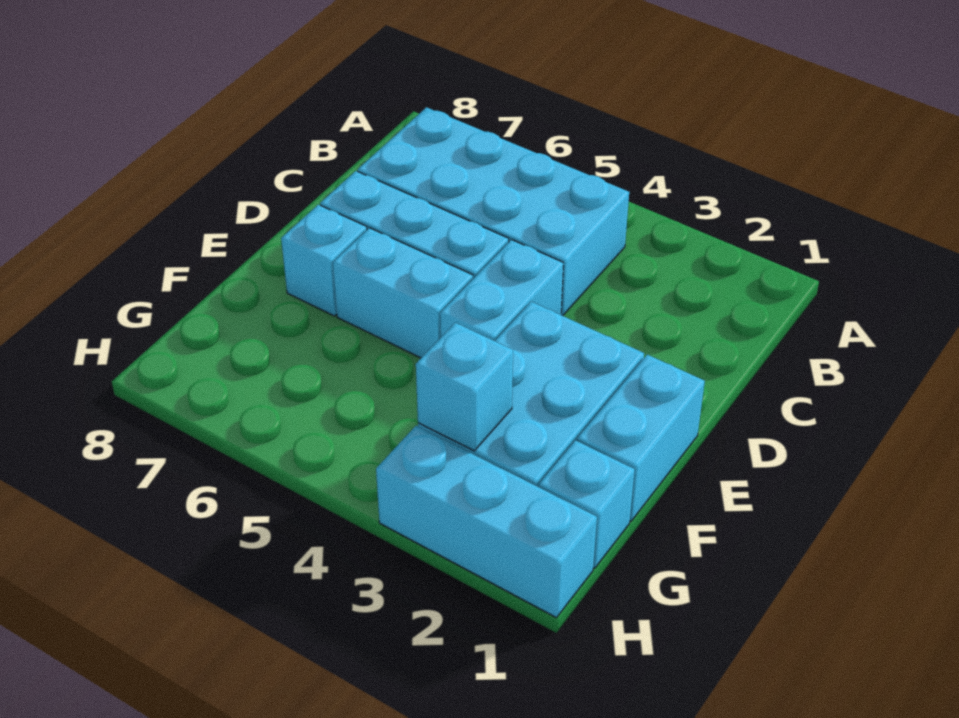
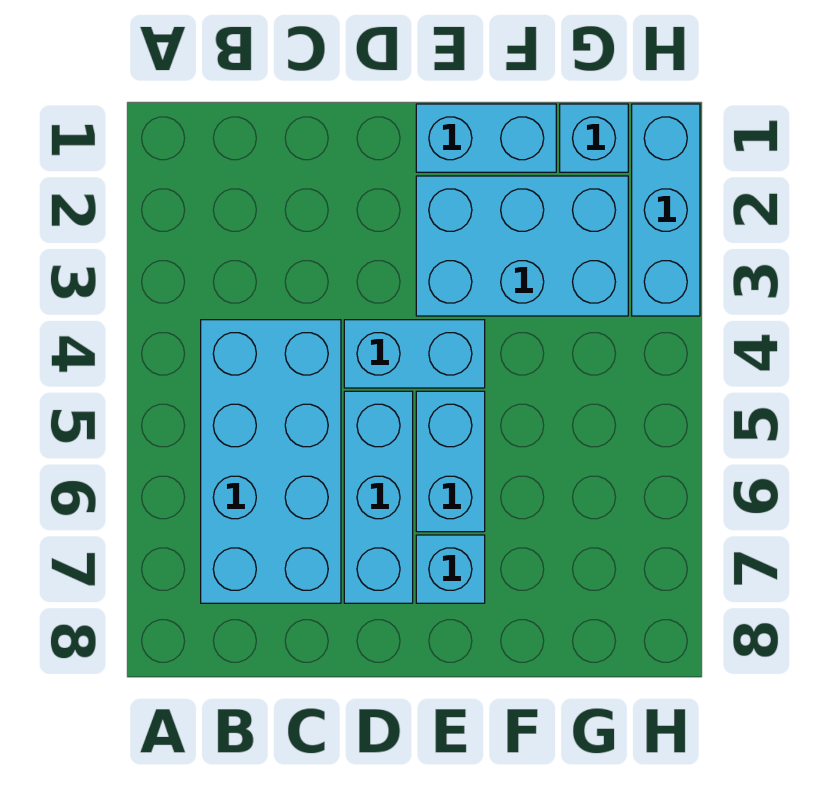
cyan brick G3 level 2 -> none

